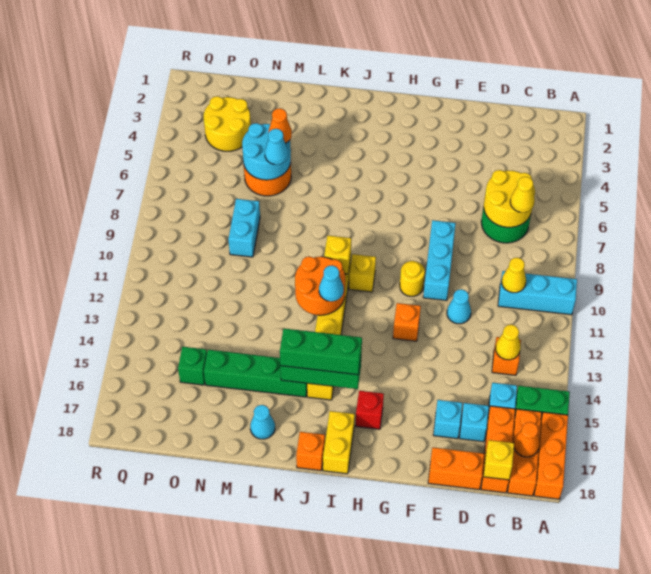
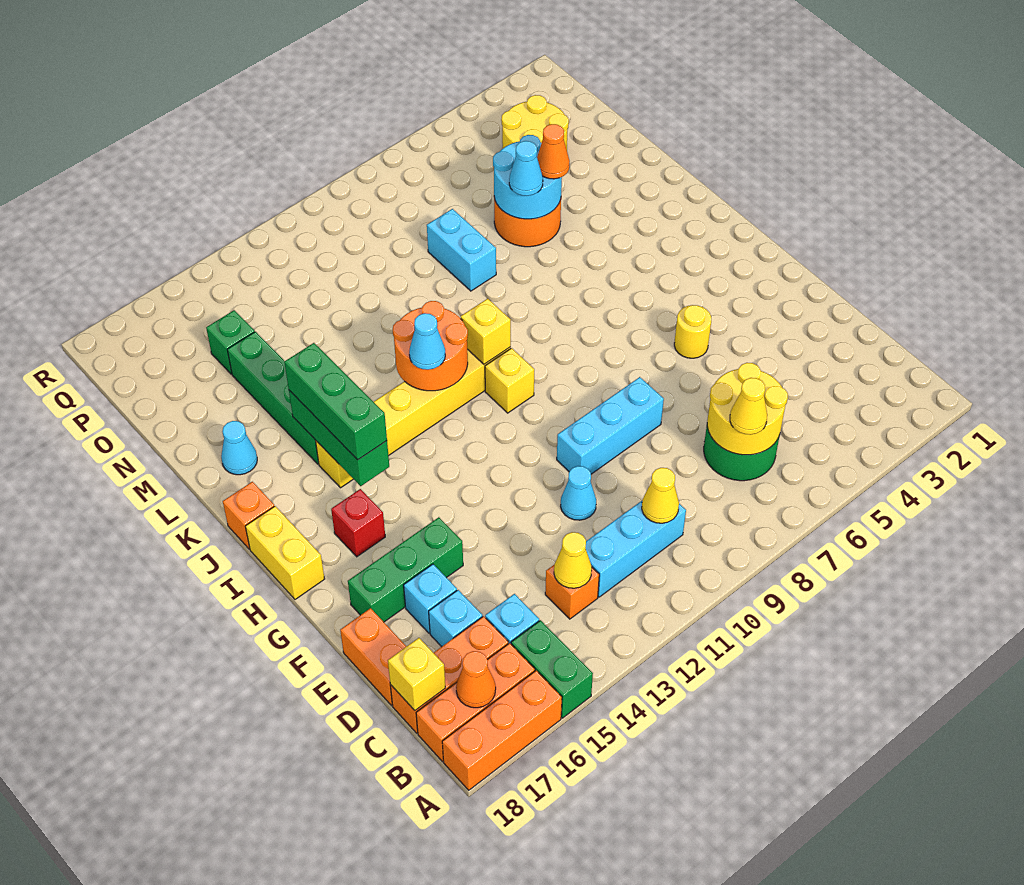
cyan brick A10:C10 level 1 -> cyan brick C10:C12 level 1
none -> green brick F15:F17 level 1
yellow round brick G10 level 1 -> yellow round brick G5 level 1
orange brick G12 level 1 -> none
yellow brick I17:I18 level 1 -> yellow brick H18:I18 level 1
cyan brick N8:N9 level 1 -> cyan brick M8:N8 level 1

